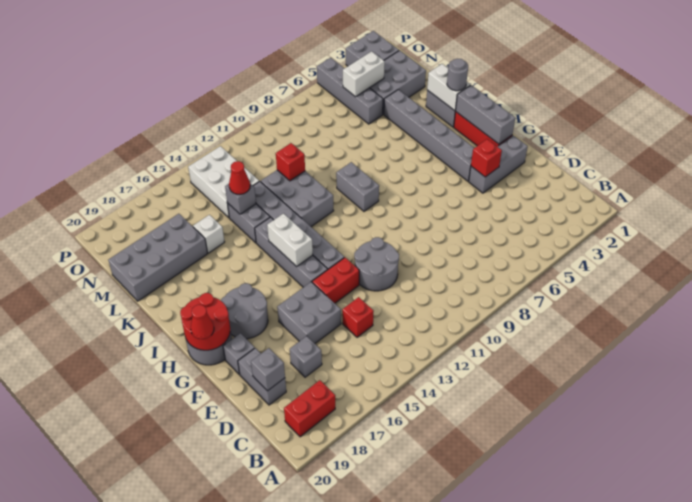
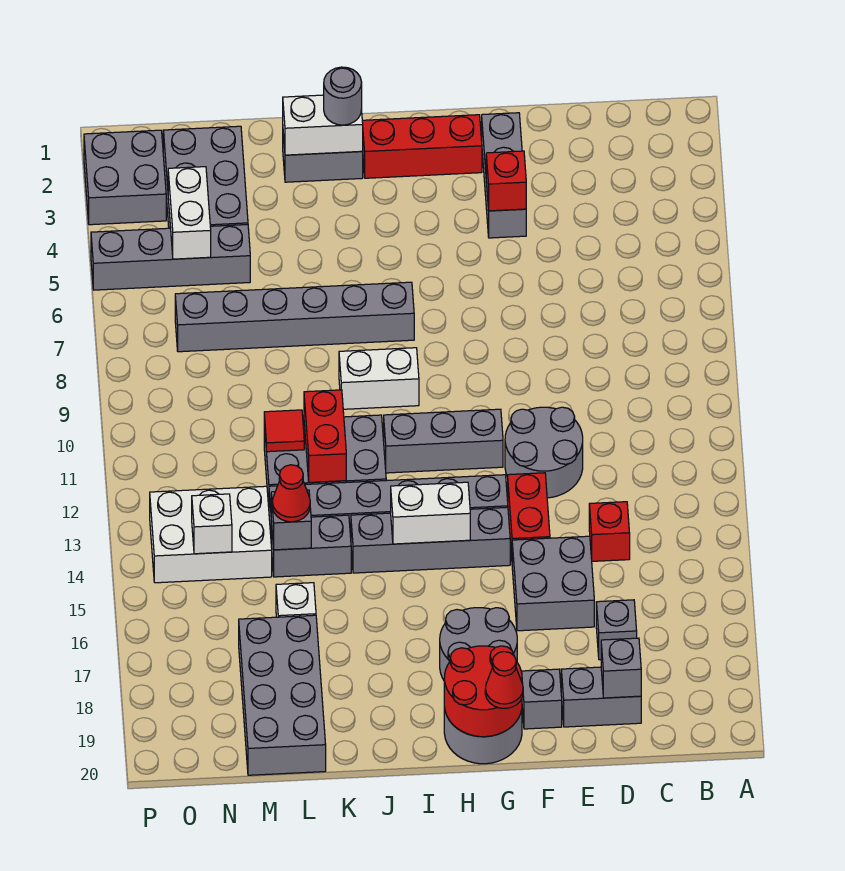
red brick B18:B19 level 1 -> red brick K11:K12 level 2
grey brick G2:I2 level 2 -> grey brick G11:I11 level 1
grey brick G4:L4 level 1 -> grey brick I7:N7 level 1
grey brick I9:J9 level 1 -> white brick I9:J9 level 1
red brick L11 level 2 -> red tile L11 level 2
none -> white brick N14 level 2

